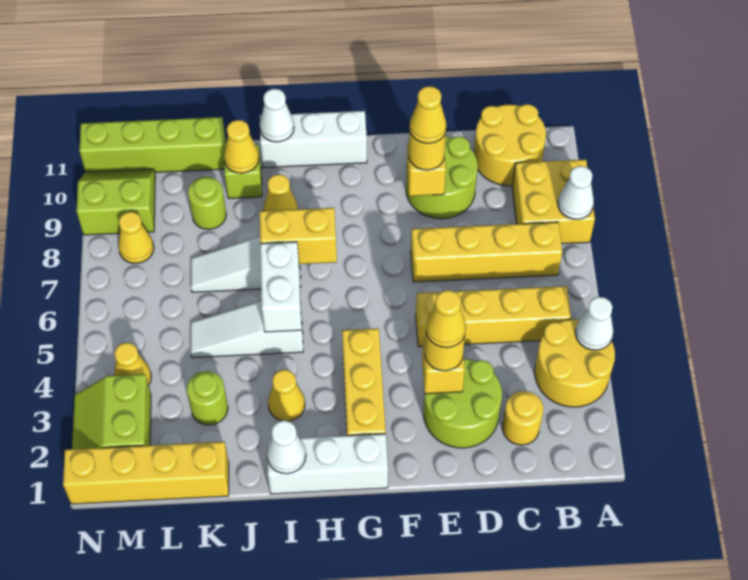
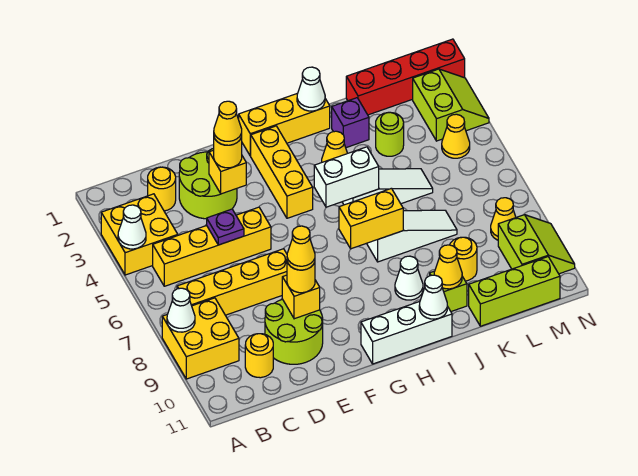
yellow round brick A3:B4 level 1 -> yellow brick A3:B4 level 1
yellow round brick B10:C11 level 1 -> yellow round brick C10 level 1
none -> purple plate D5 level 2
white brick G1:I1 level 1 -> yellow brick G1:I1 level 1
white brick I5:I6 level 2 -> white brick H5:I5 level 2
yellow cone I9 level 1 -> white cone I9 level 1
none -> purple brick J2 level 1
yellow brick K1:N1 level 1 -> red brick K1:N1 level 1
lime round brick K9 level 1 -> yellow round brick K9 level 1
lime brick K11:N11 level 1 -> lime brick K11:M11 level 1
lime slope M9:N10 level 1 top 9 -> lime slope M9:N10 level 1 top M

